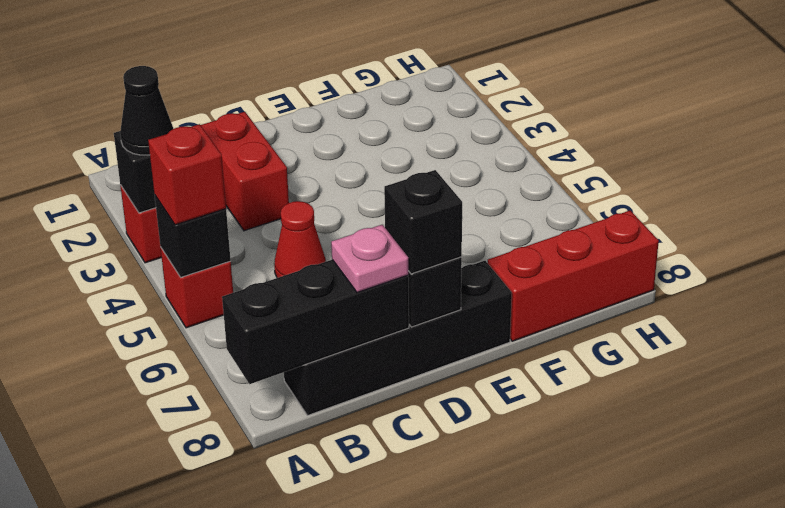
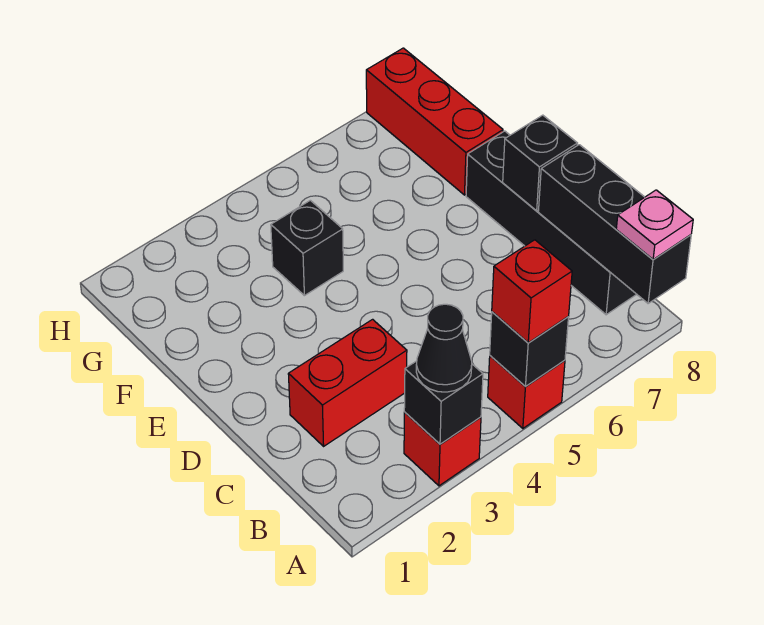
red cone C5 level 1 -> none
pink plate C8 level 3 -> pink plate A8 level 3
black brick D8 level 3 -> black brick F4 level 1

